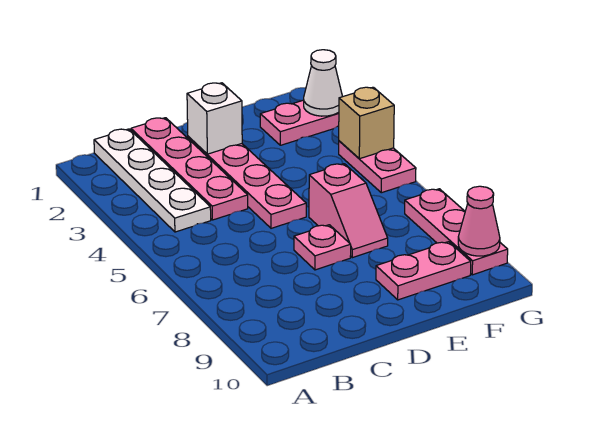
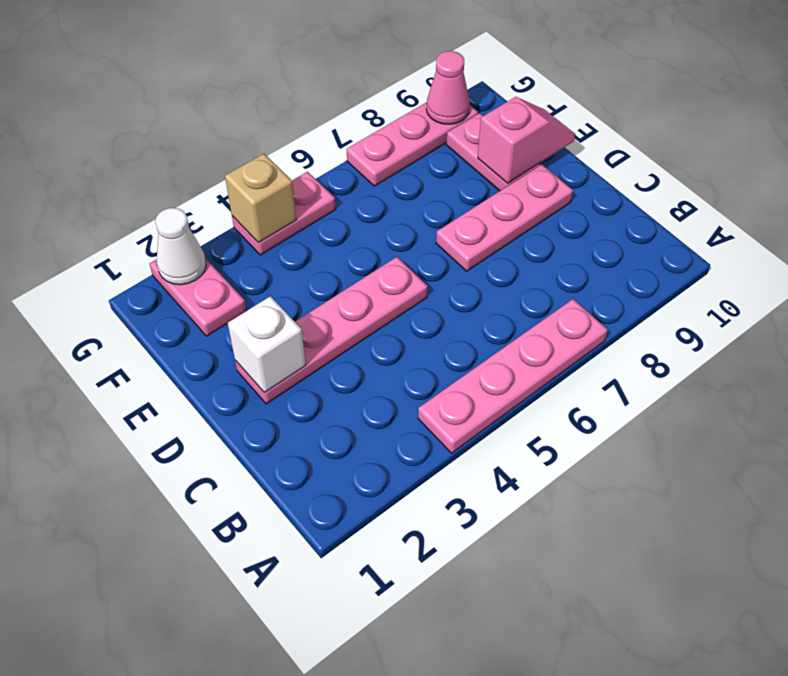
white plate B1:B4 level 1 -> none
pink plate C1:C4 level 1 -> pink plate A4:A7 level 1
pink plate D7 level 1 -> pink plate D7:D9 level 1
pink slope E6:E7 level 1 top 6 -> pink slope E9:E10 level 2 top 9

